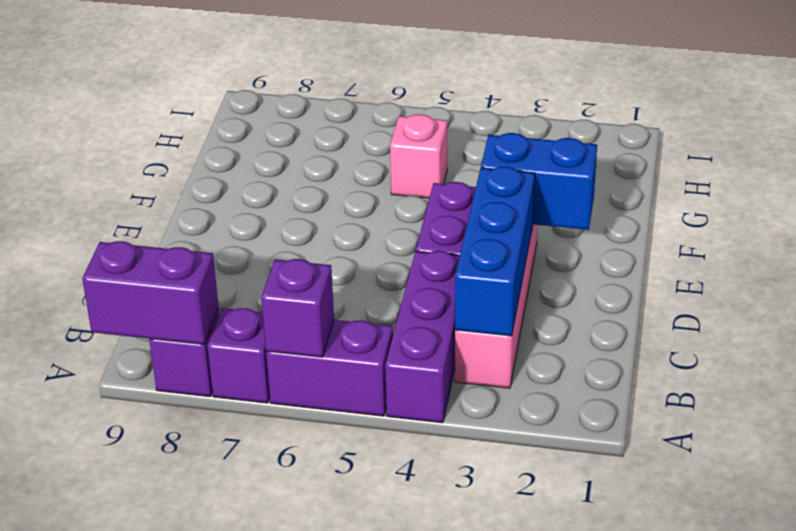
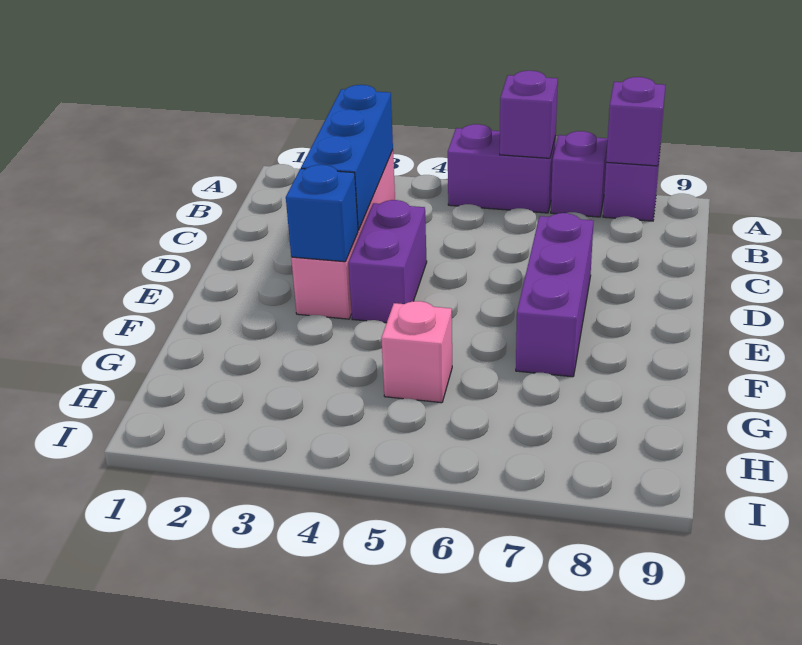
purple brick A4:C4 level 1 -> purple brick D7:F7 level 1
purple brick A8:A9 level 2 -> purple brick A8 level 2
blue brick E2:E3 level 2 -> blue brick E3 level 2

